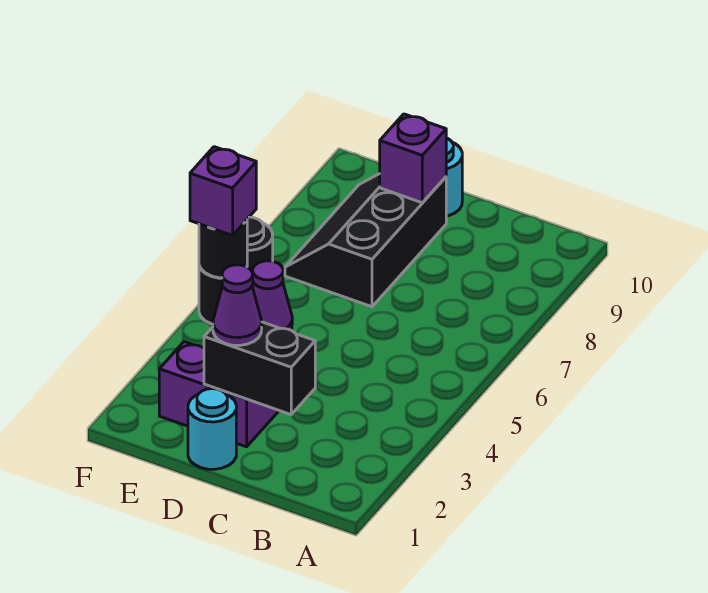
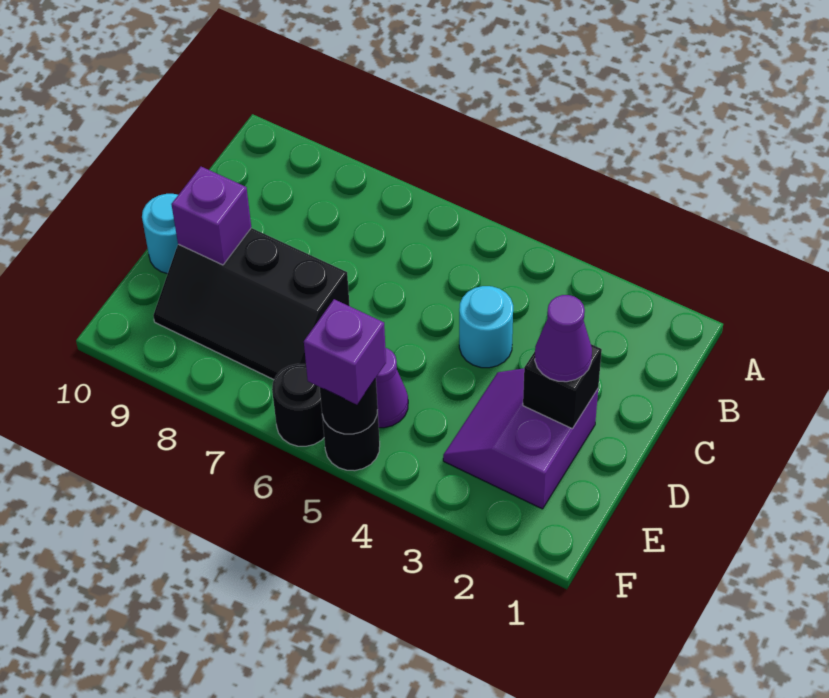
black brick C2:D2 level 2 -> black brick D2 level 2
cyan round brick D1 level 1 -> cyan round brick C4 level 1

